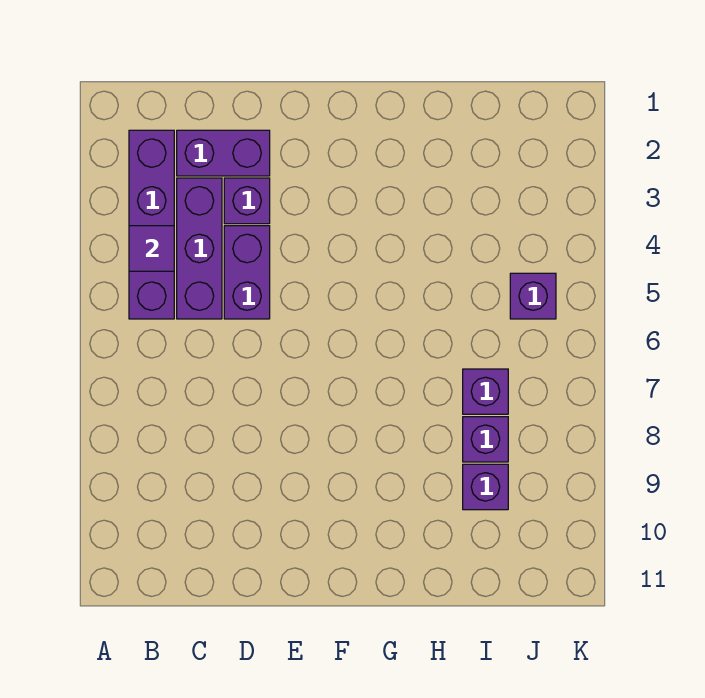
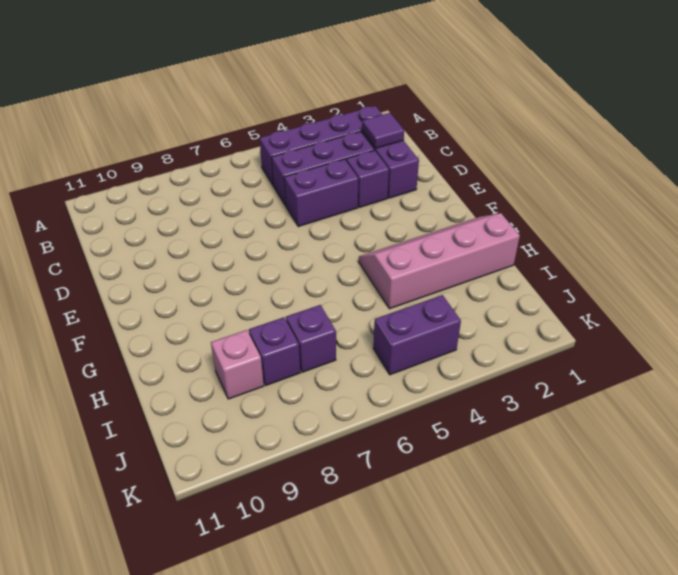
purple tile B4 level 2 -> purple tile C2 level 2
none -> pink slope G1:H4 level 1 top H
purple brick I9 level 1 -> pink brick I9 level 1
purple brick J5 level 1 -> purple brick J4:J5 level 1

